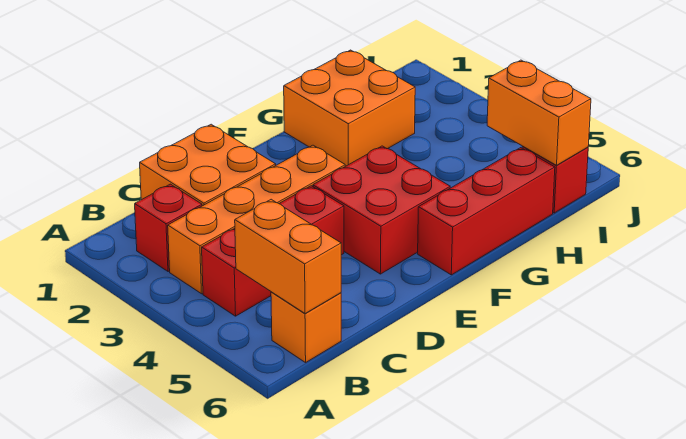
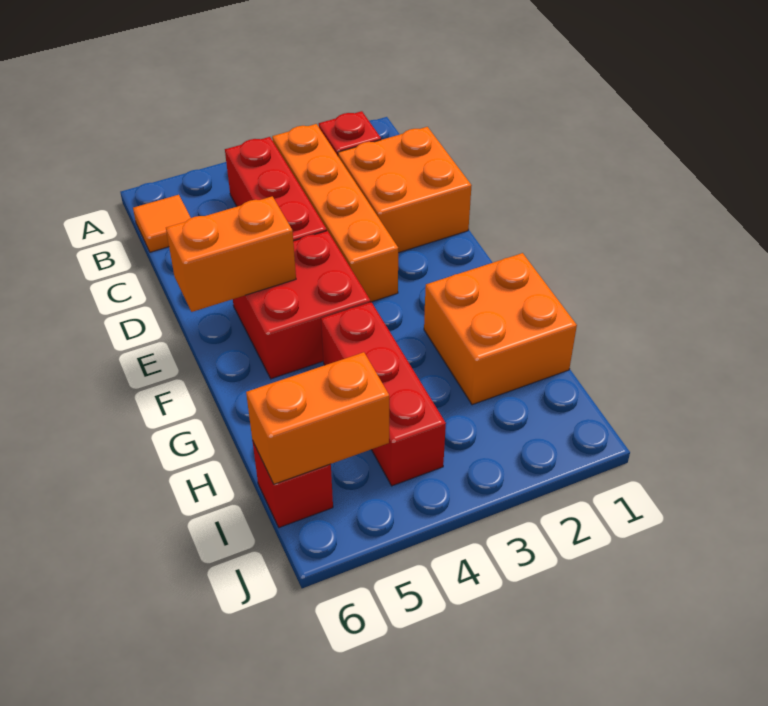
orange brick B5:B6 level 2 -> orange brick E5:E6 level 2
orange brick B6 level 1 -> orange tile B6 level 1
red brick F6:H6 level 1 -> red brick G4:I4 level 1

